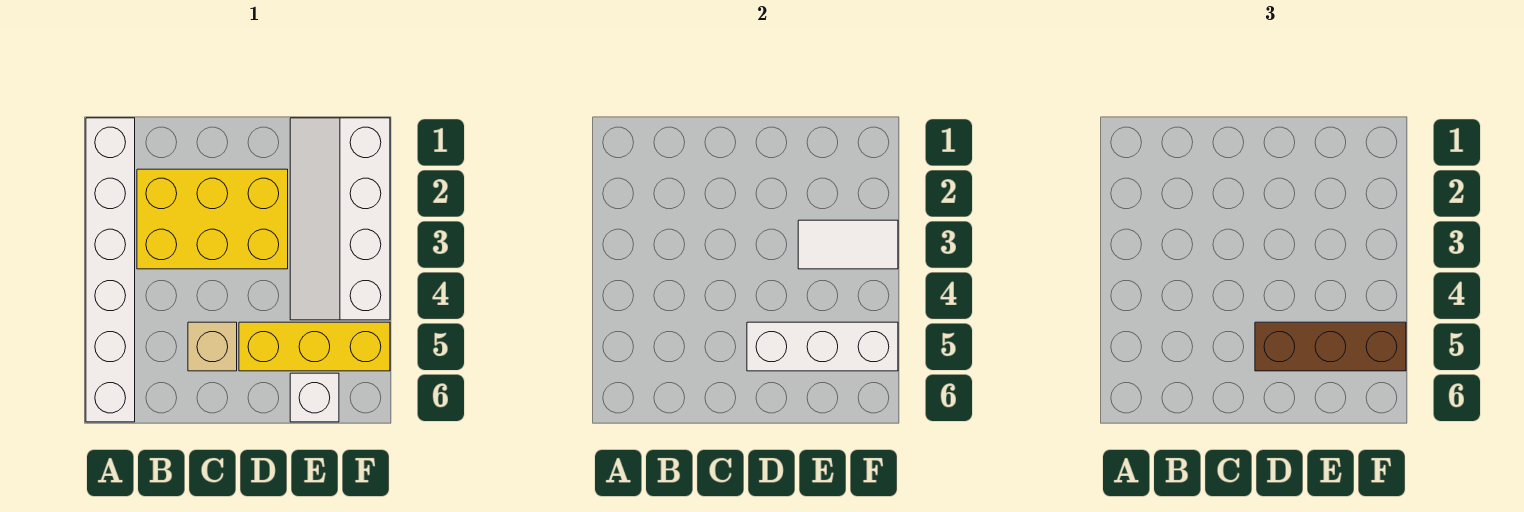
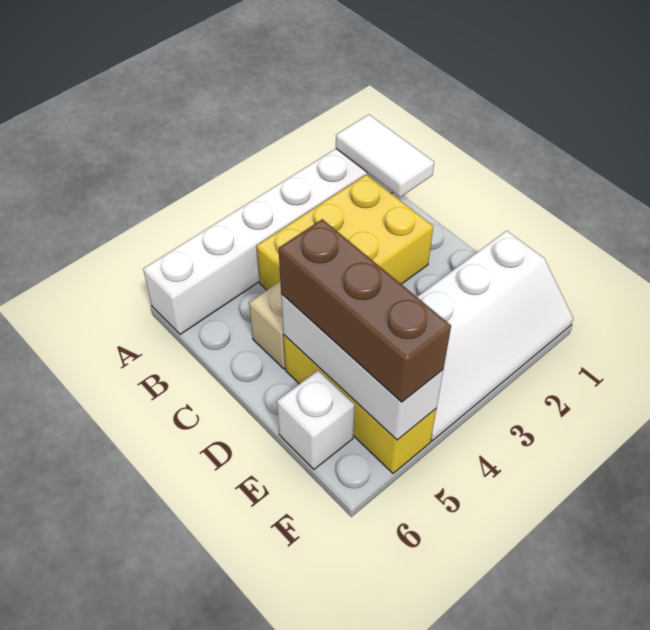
yellow brick B2:D3 level 1 -> yellow brick B2:C4 level 1
white slope E1:F4 level 1 top F -> white slope E1:F4 level 1 top E
white tile E3:F3 level 2 -> white tile A1:B1 level 2

